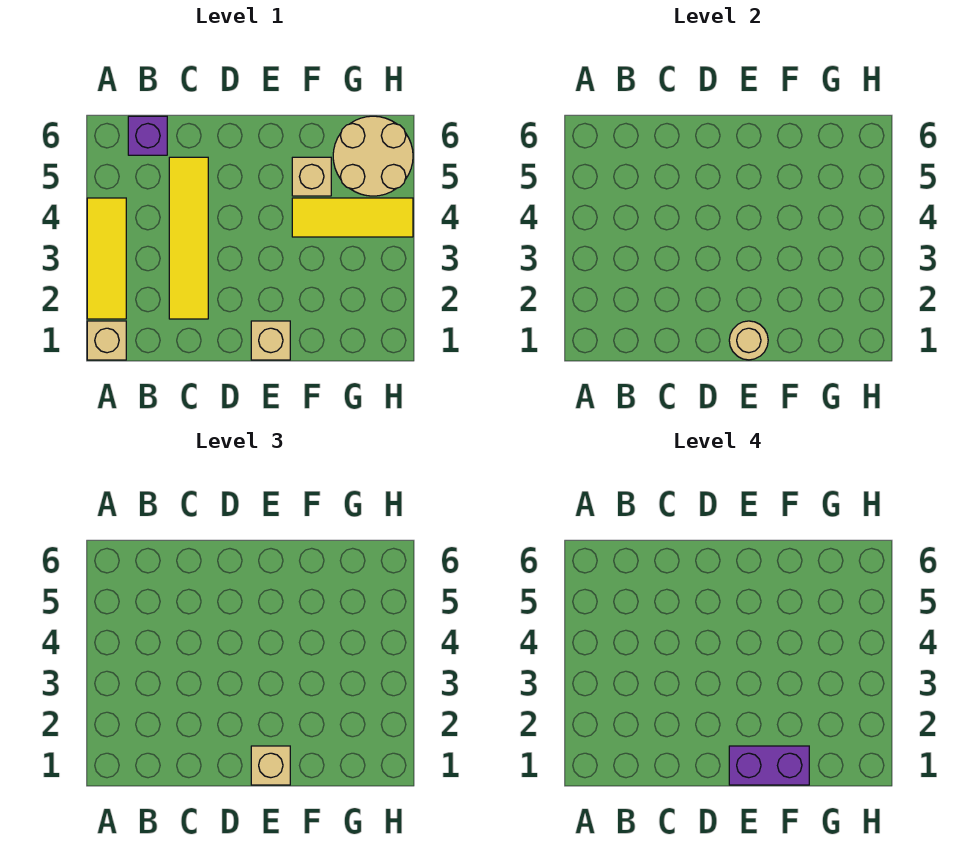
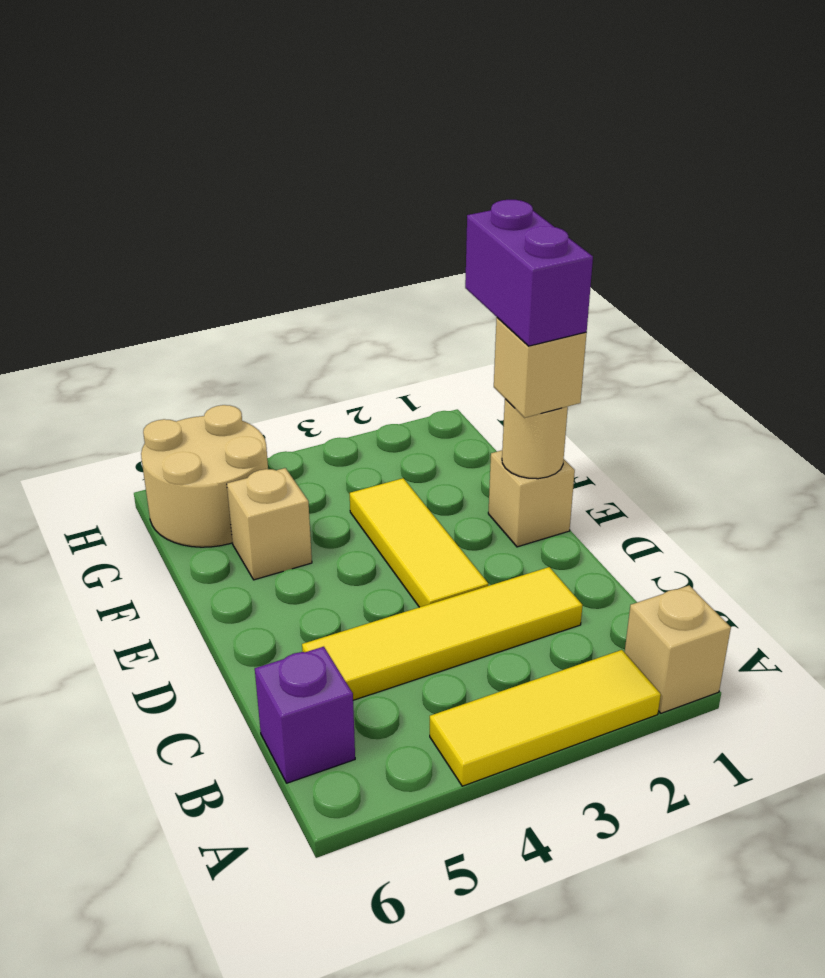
yellow tile F4:H4 level 1 -> yellow tile D3:F3 level 1

